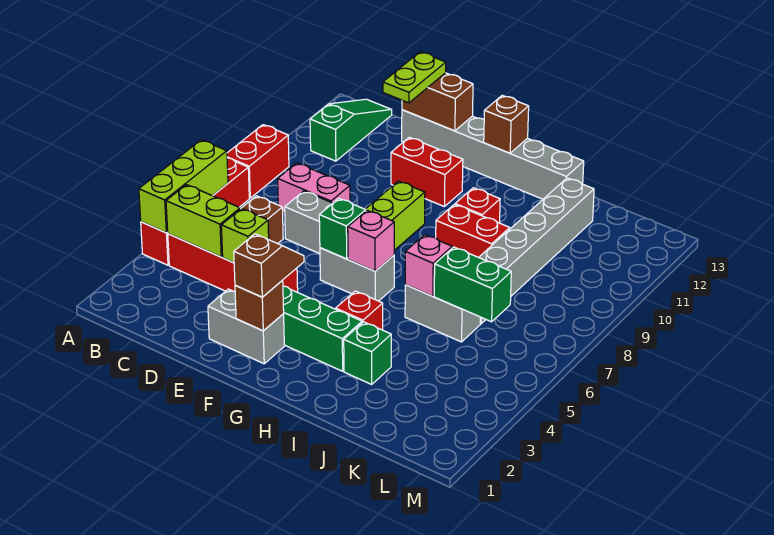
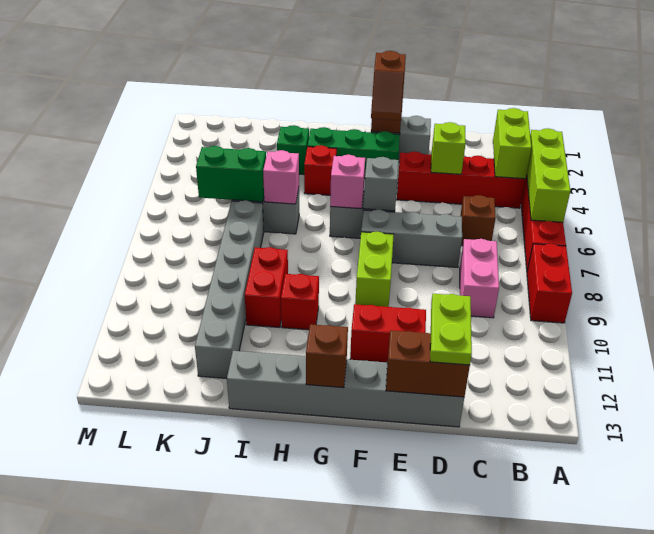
lime brick B4:C4 level 2 -> lime brick B3:B4 level 2
green slope B11:B13 level 1 top 11 -> none
pink brick C8:D8 level 1 -> pink brick C8:C9 level 1
green brick F6 level 2 -> grey brick F6 level 2
red brick H9:I9 level 1 -> red brick I9:I10 level 1

